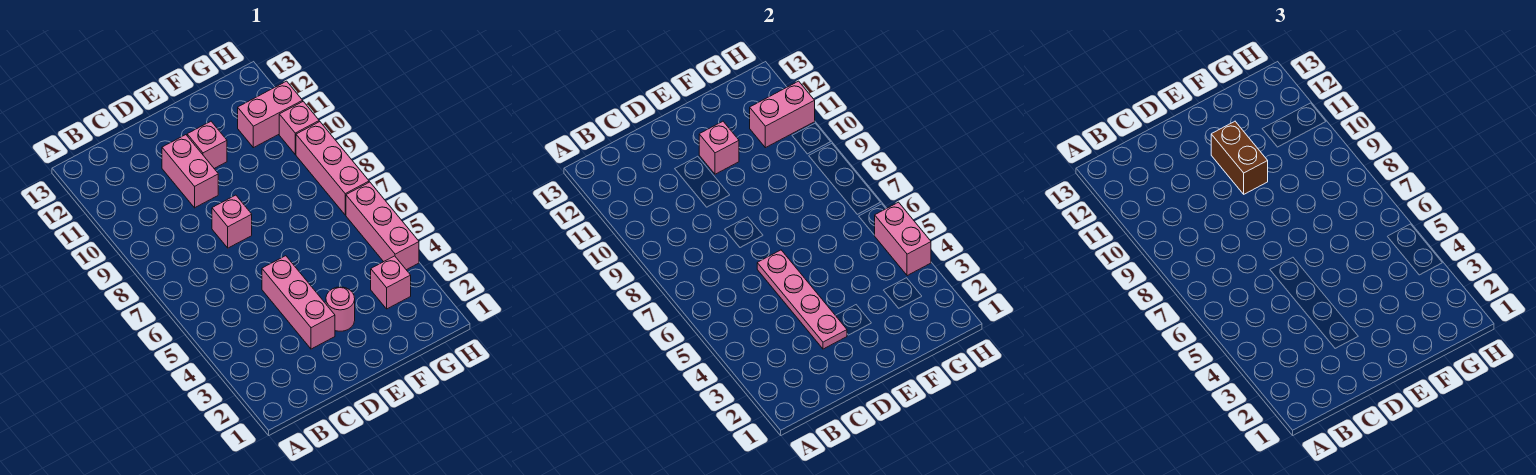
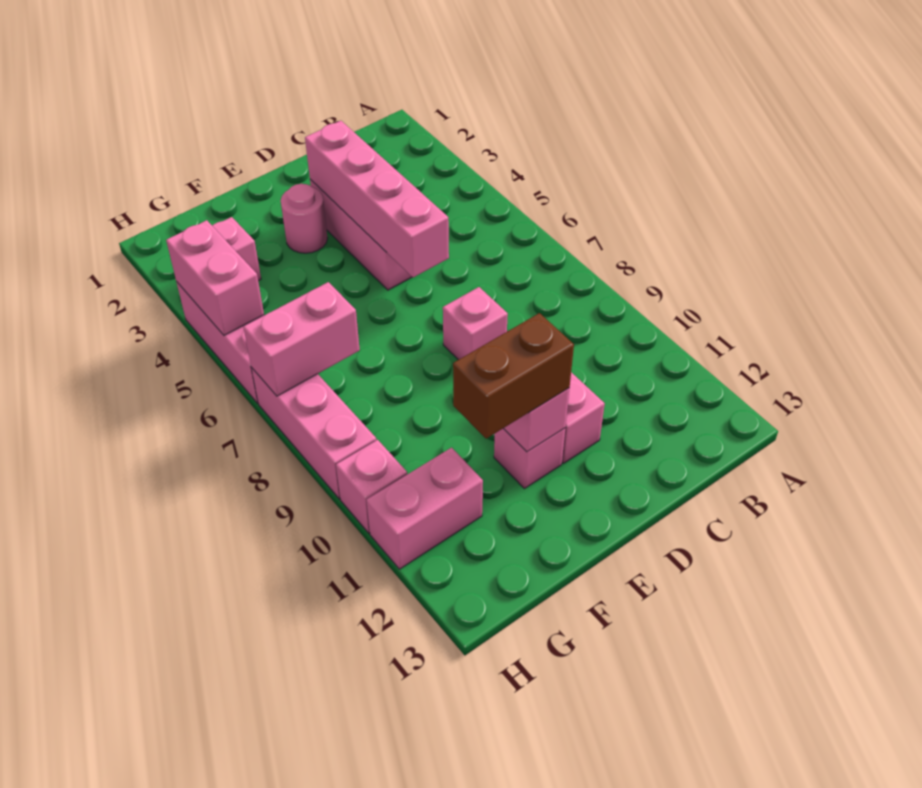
pink plate D3:D6 level 2 -> pink brick D3:D6 level 2
brown brick E10:E11 level 3 -> brown brick E11:F11 level 3
pink brick G11:H11 level 2 -> pink brick G7:H7 level 2

